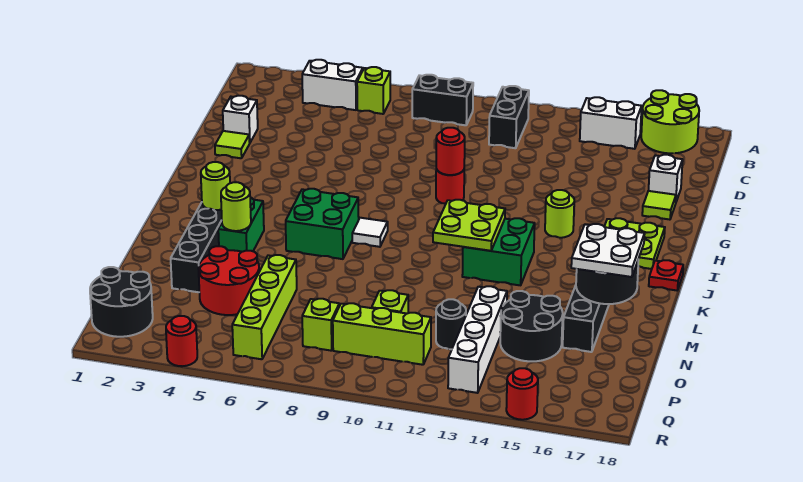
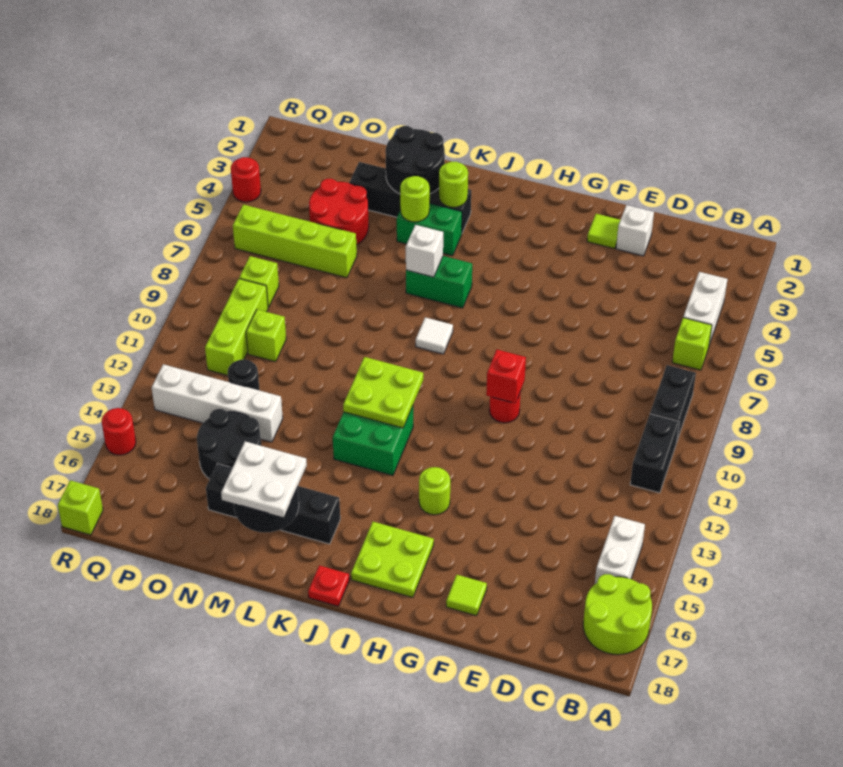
black brick B11:C11 level 1 -> black brick B10:B11 level 1
white brick E17 level 1 -> white brick K6 level 2
red round brick G10 level 2 -> red brick G10 level 2
green brick J6:K7 level 1 -> green brick J6:K6 level 1
black round brick P1:Q2 level 1 -> black round brick L2:M3 level 2
none -> lime brick R18 level 1

